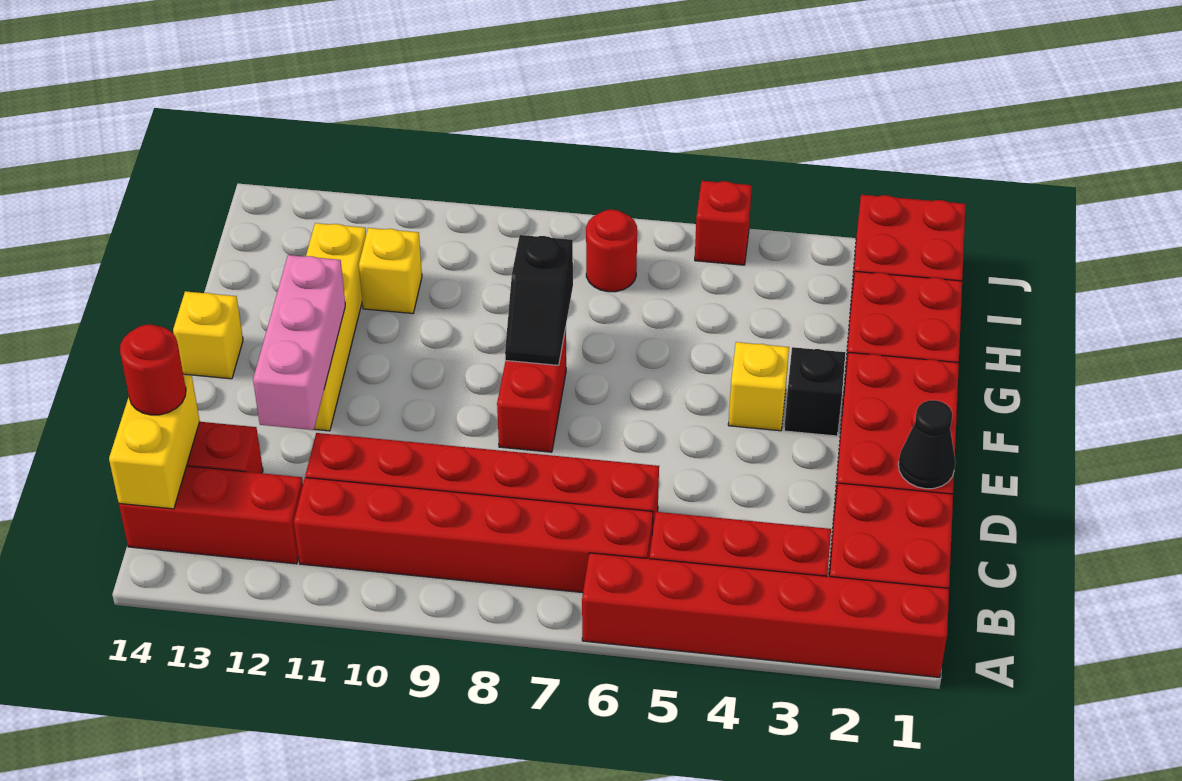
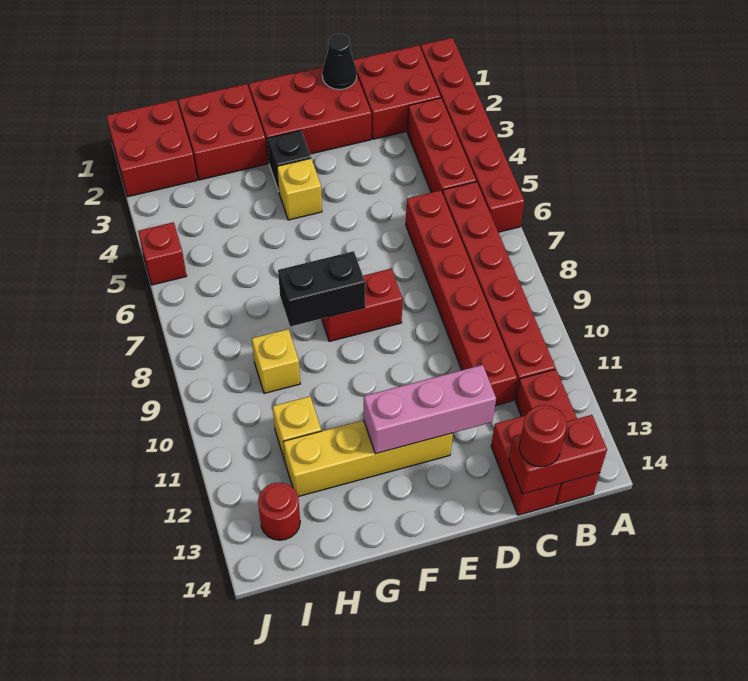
yellow brick B14:C14 level 2 -> red brick B14:C14 level 2
black slope F8:G8 level 2 top G -> black brick F8:G8 level 2
yellow brick F14 level 1 -> yellow brick H9 level 1
red round brick I7 level 1 -> red round brick I13 level 1

